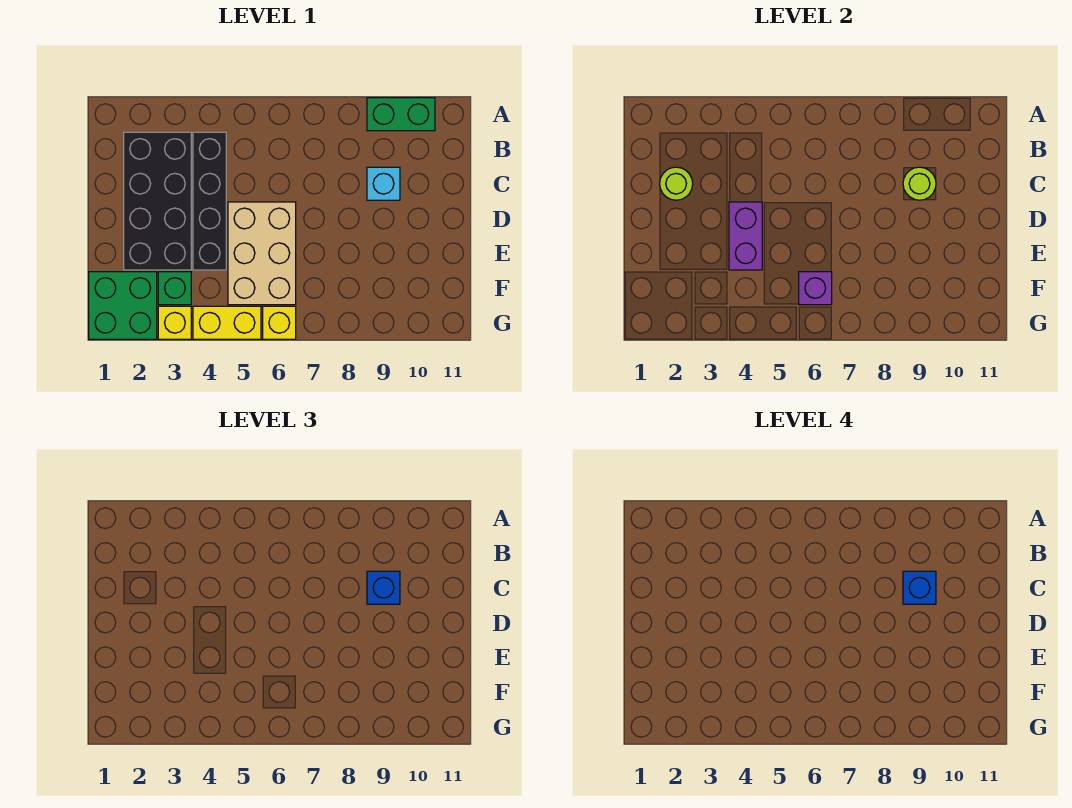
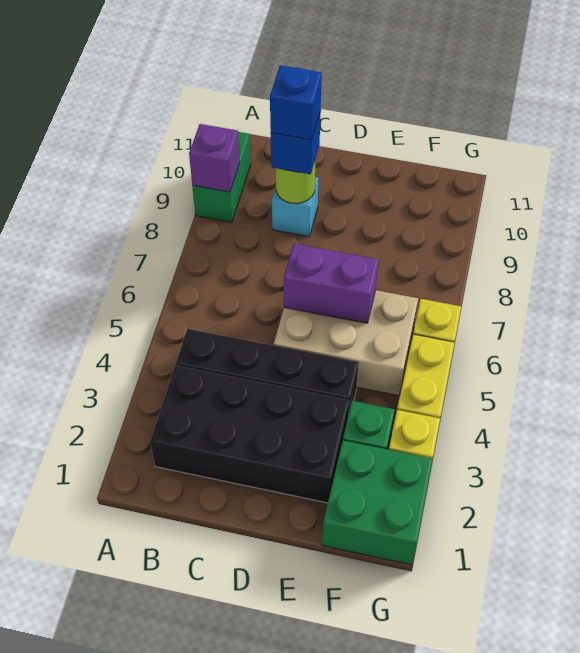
lime round brick C2 level 2 -> none
purple brick D4:E4 level 2 -> purple brick D6:E6 level 2
purple brick F6 level 2 -> purple brick A9 level 2

